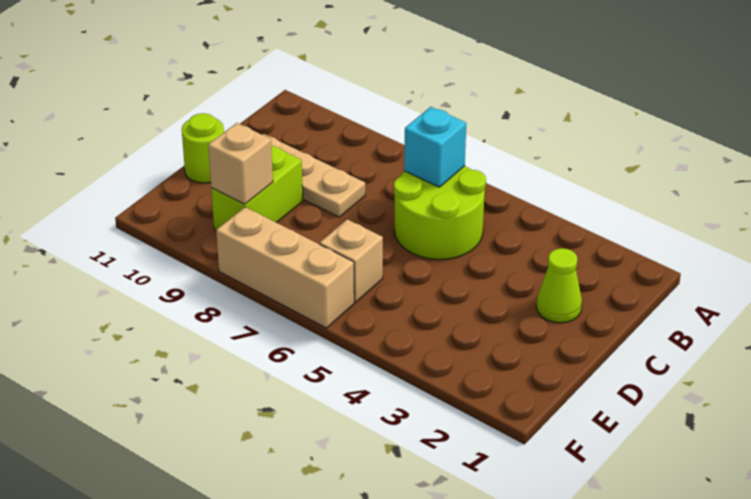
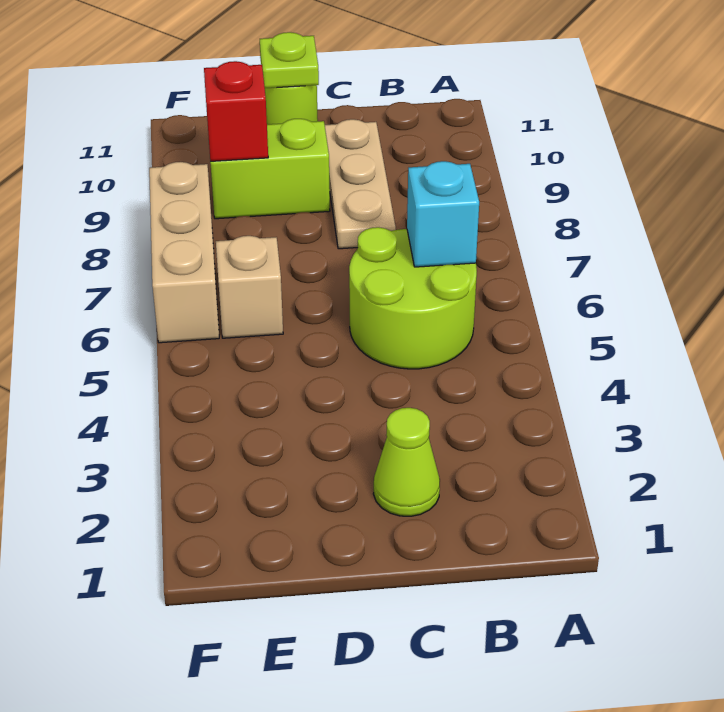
none -> lime plate D11 level 2
tan brick E9 level 2 -> red brick E9 level 2

